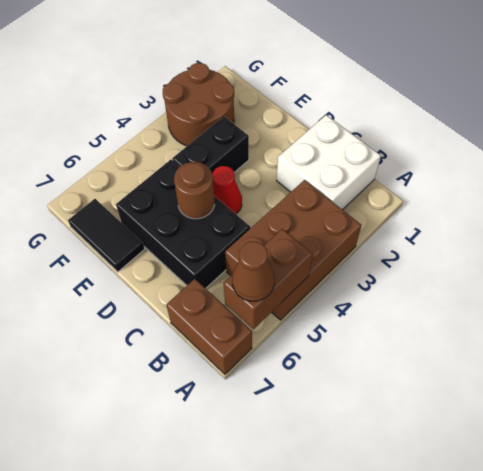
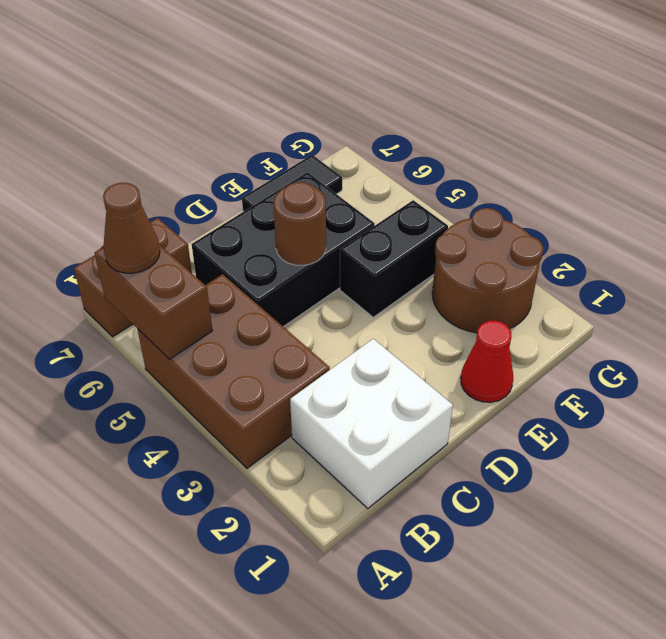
red cone D4 level 1 -> red cone E1 level 1
black brick E3:E4 level 1 -> black brick E4:F4 level 1

